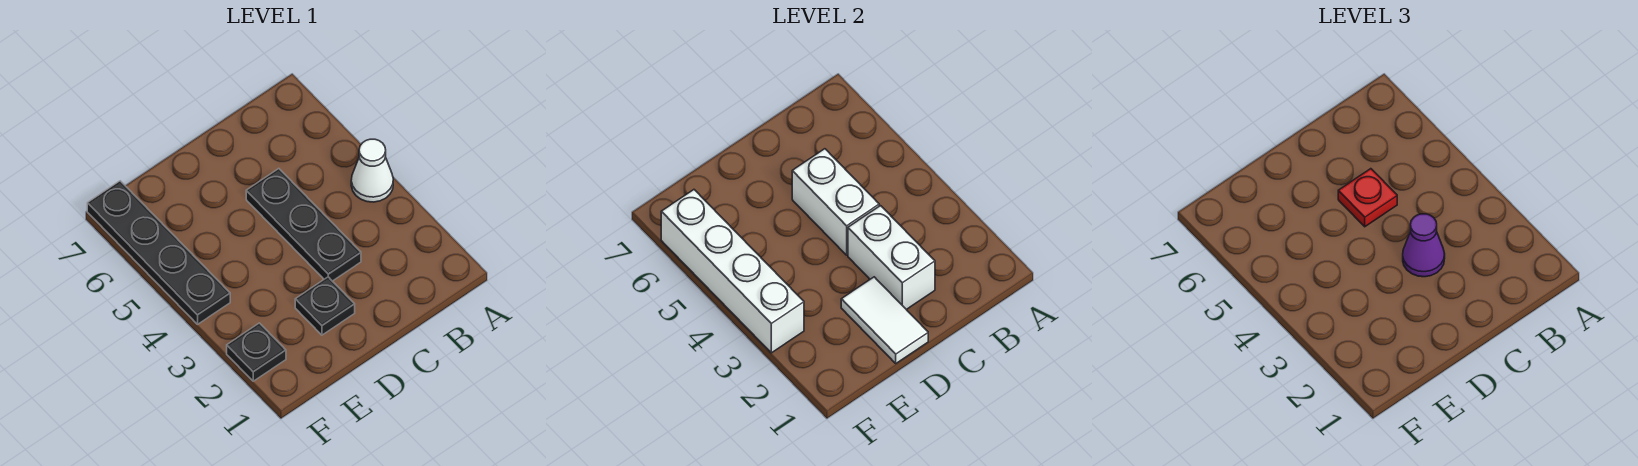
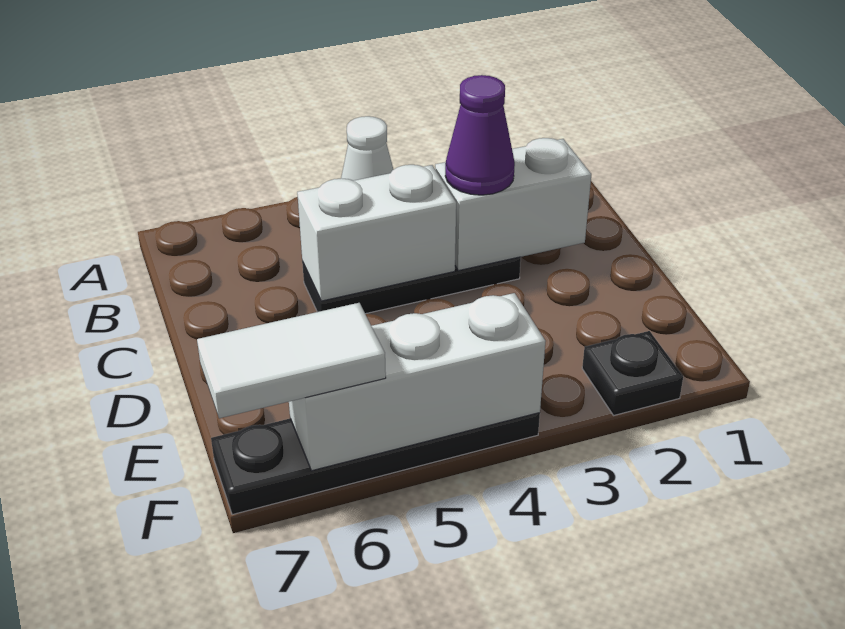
red plate C5 level 3 -> none
white tile D1:D2 level 2 -> white tile F6:F7 level 3
black plate D2 level 1 -> none
white brick F3:F6 level 2 -> white brick F4:F6 level 2

